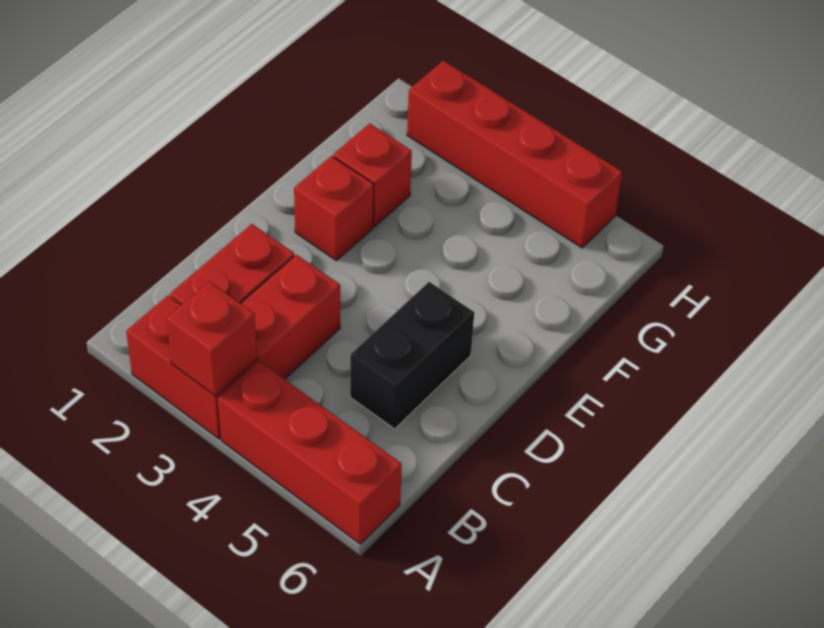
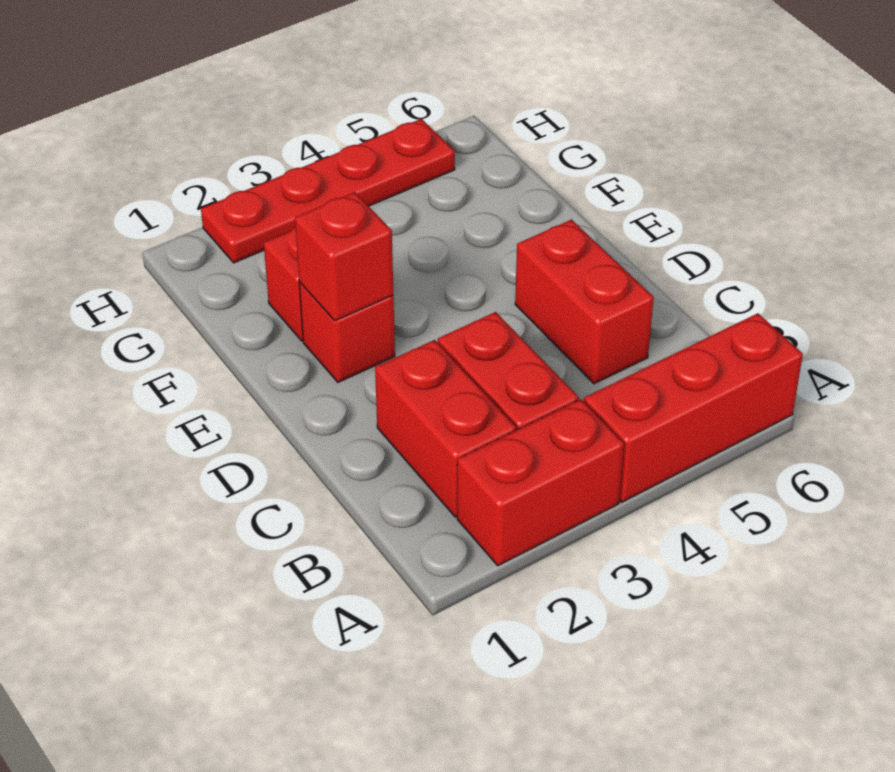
red brick A3 level 2 -> red brick E2 level 2
black brick C5:D5 level 1 -> red brick C5:D5 level 1
red brick H2:H5 level 1 -> red plate H2:H5 level 1

